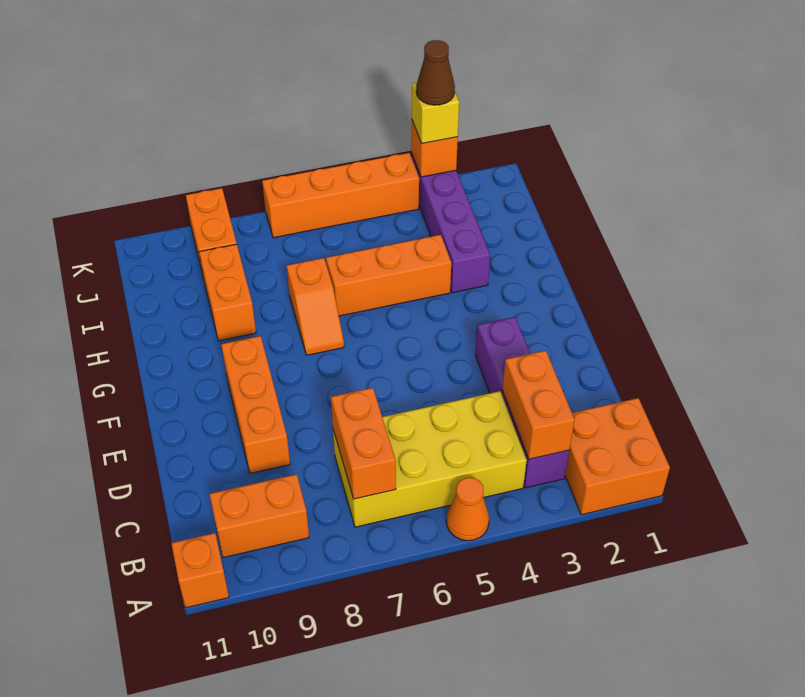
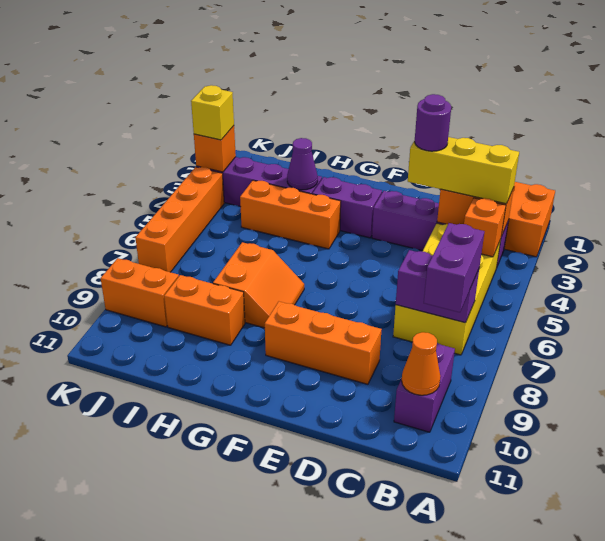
orange cone A5 level 1 -> orange cone B10 level 2
orange brick A11 level 1 -> orange brick B4 level 2
none -> yellow brick B3:D3 level 3
orange brick B7:C7 level 2 -> purple brick B7:C7 level 2
none -> purple brick B7:B8 level 3
orange brick B9:B10 level 1 -> purple brick B9:B10 level 1
none -> purple round brick D3 level 4
none -> purple brick F3:G3 level 1
orange slope G7:H7 level 1 top H -> orange slope G7:H8 level 1 top H
none -> purple cone H3 level 2
orange brick H4:H6 level 1 -> orange brick G4:I4 level 1
brown cone K3 level 4 -> none

